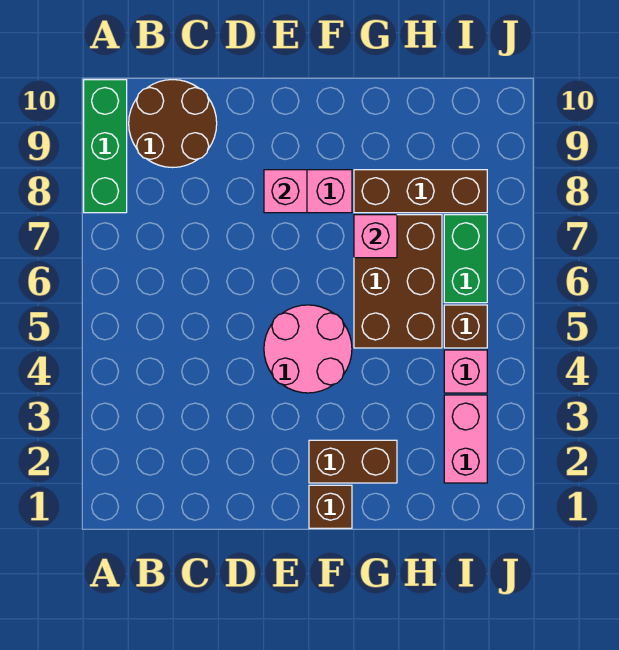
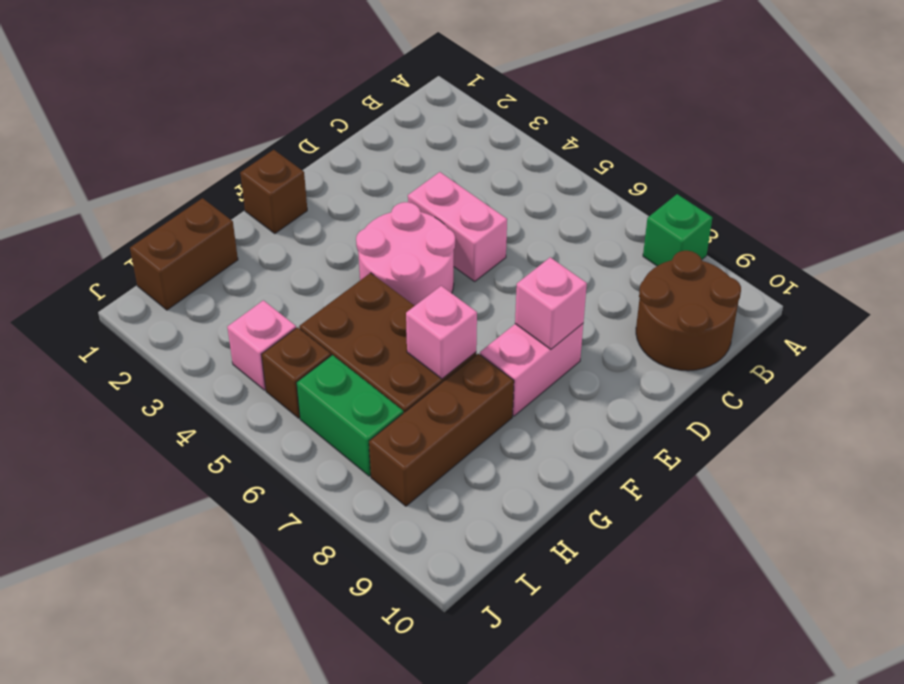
green brick A8:A10 level 1 -> green brick A8 level 1
brown brick F2:G2 level 1 -> brown brick H1:I1 level 1
pink brick I2:I3 level 1 -> pink brick D4:D5 level 1

